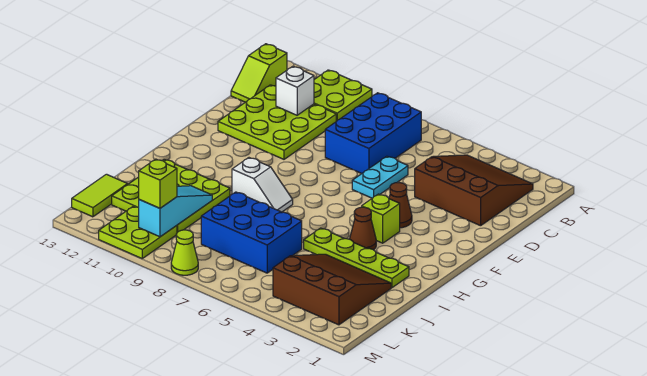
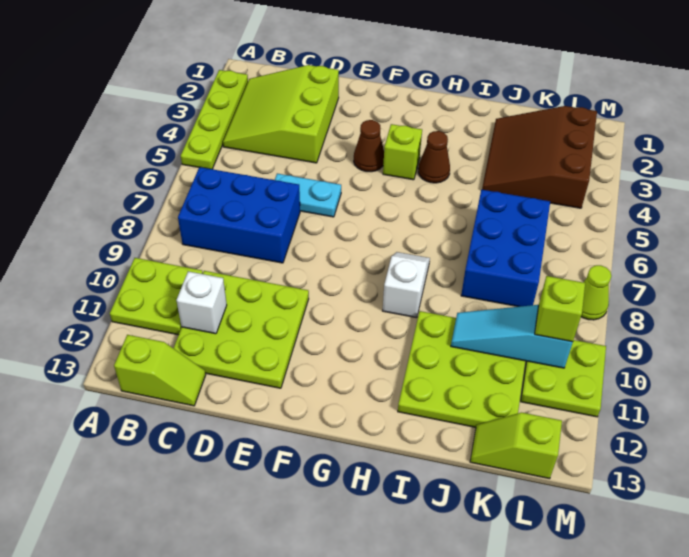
brown slope B2:D4 level 1 top D -> lime slope B2:D4 level 1 top D
lime plate I2:I5 level 1 -> lime plate A2:A5 level 1
lime tile K13:L13 level 1 -> lime slope K13:L13 level 1 top L

